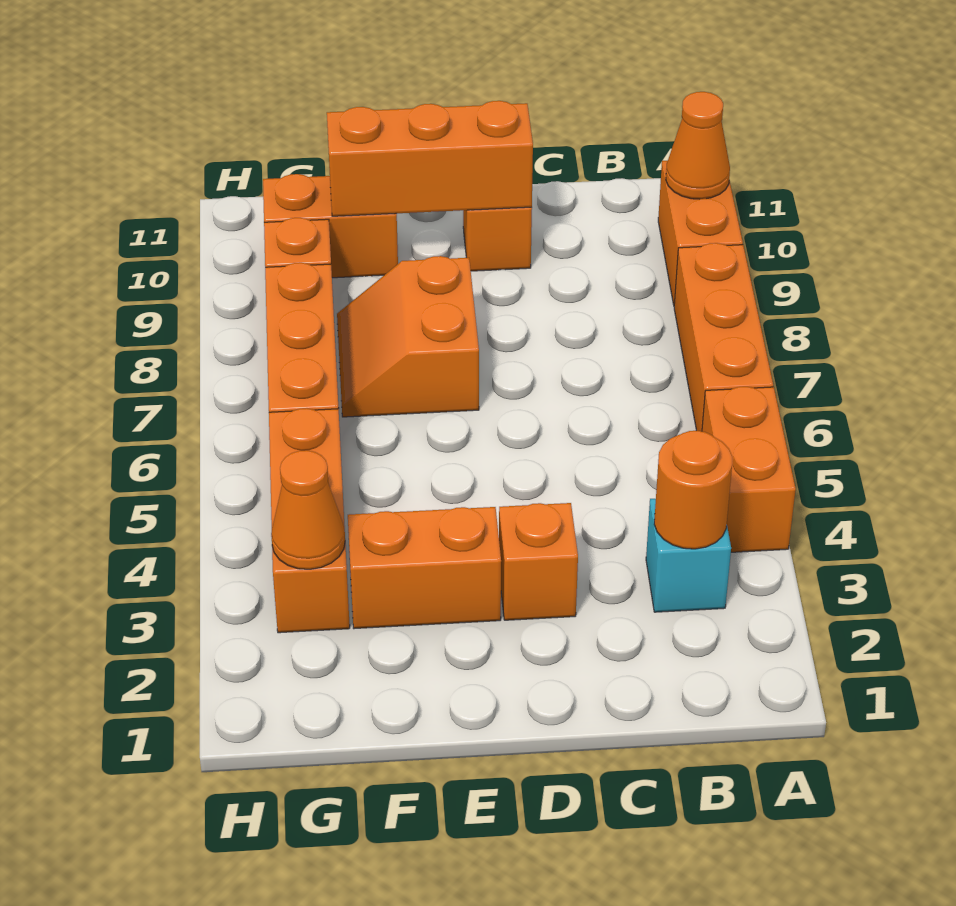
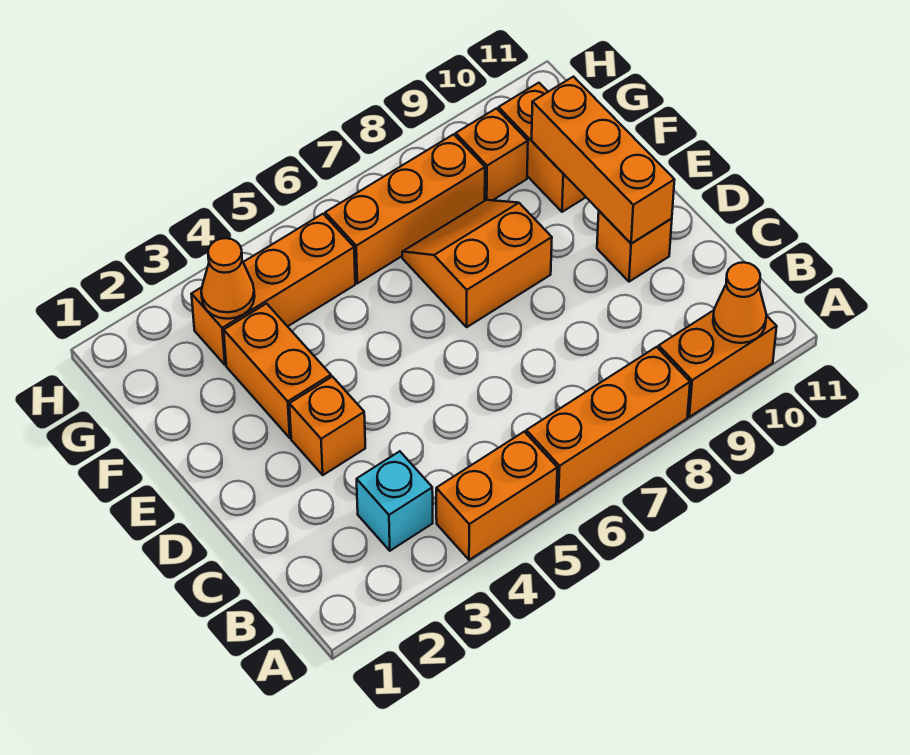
orange round brick B3 level 2 -> none

